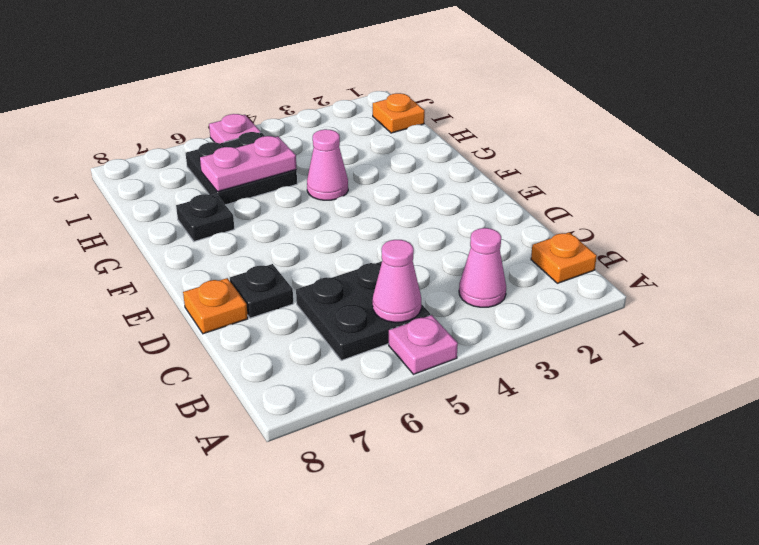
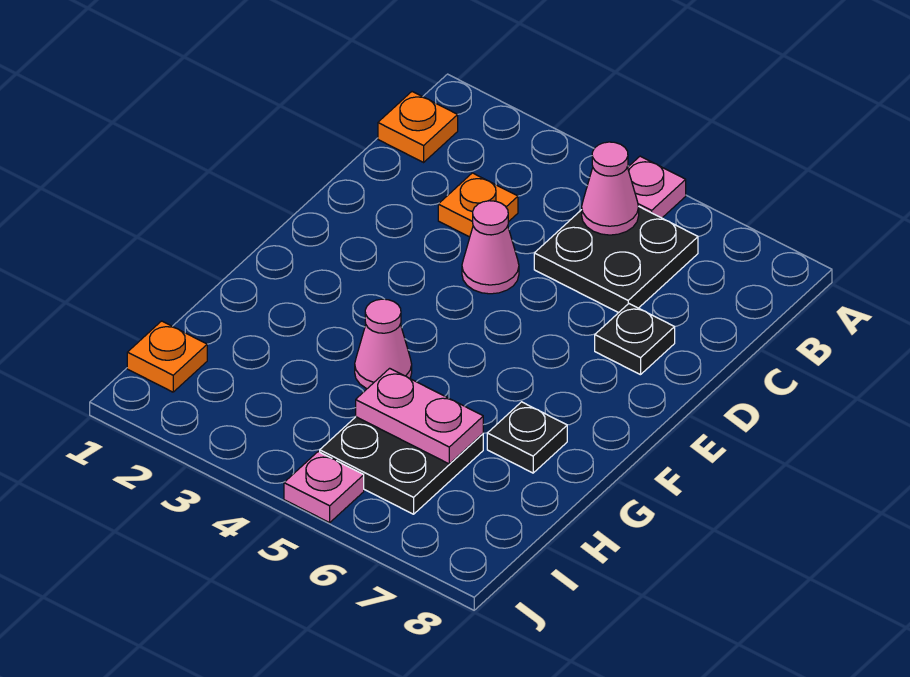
pink cone B3 level 1 -> pink cone D4 level 1
orange plate D8 level 1 -> orange plate C3 level 1

